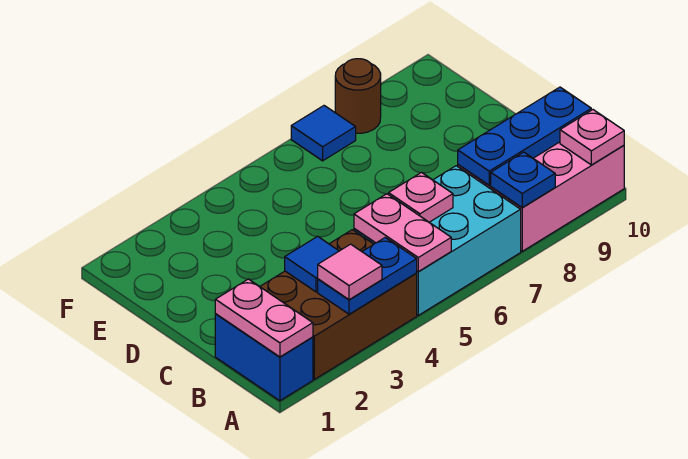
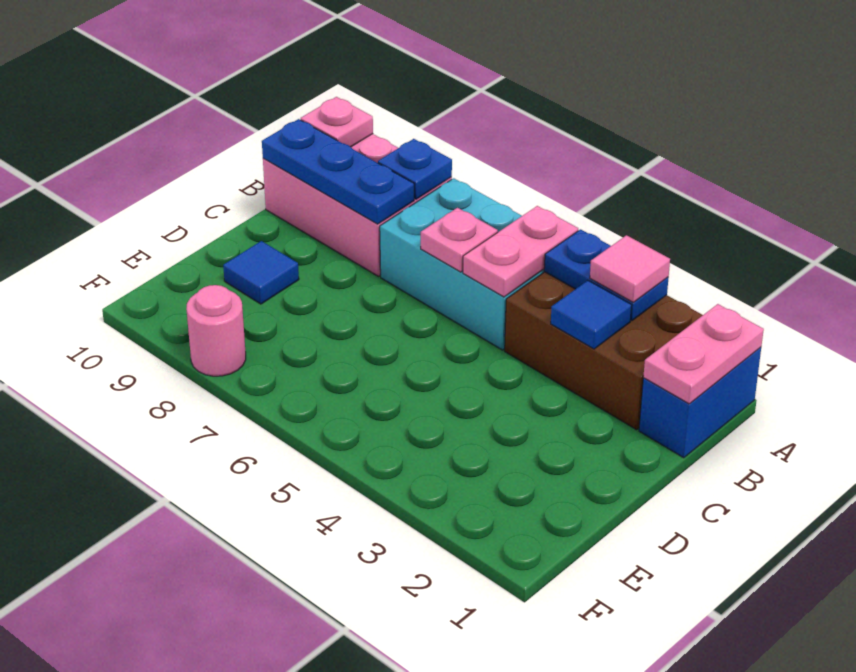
blue tile F7 level 1 -> blue tile D9 level 1
brown round brick F8 level 1 -> pink round brick F8 level 1

